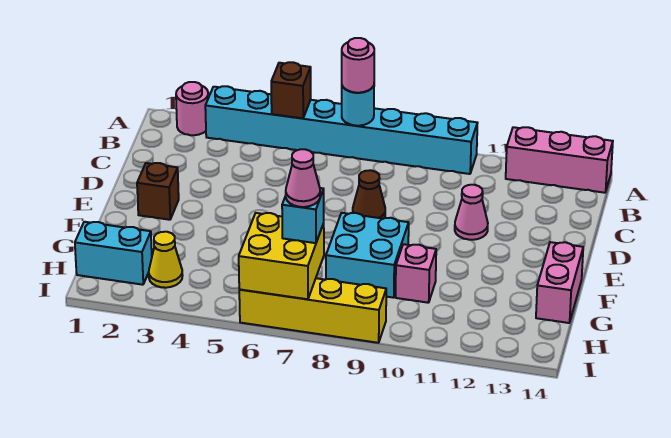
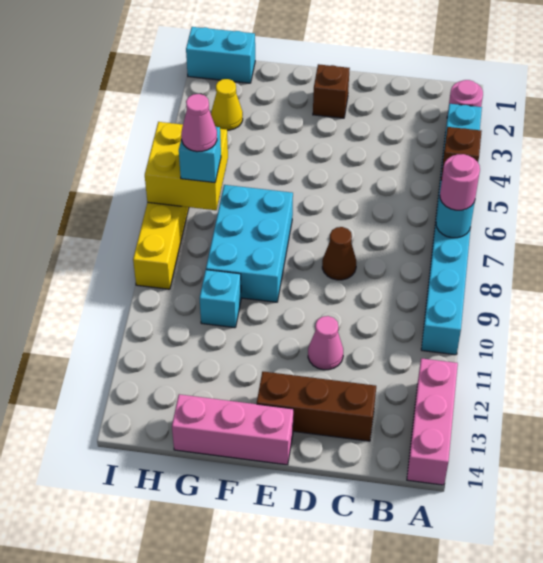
none -> brown brick C13:E13 level 1
cyan brick F8:G9 level 1 -> cyan brick F7:G9 level 1
pink brick F14:G14 level 1 -> pink brick E14:G14 level 1
pink brick G10 level 1 -> cyan brick G10 level 1
cyan brick H1:H2 level 1 -> cyan brick H1:I1 level 1

